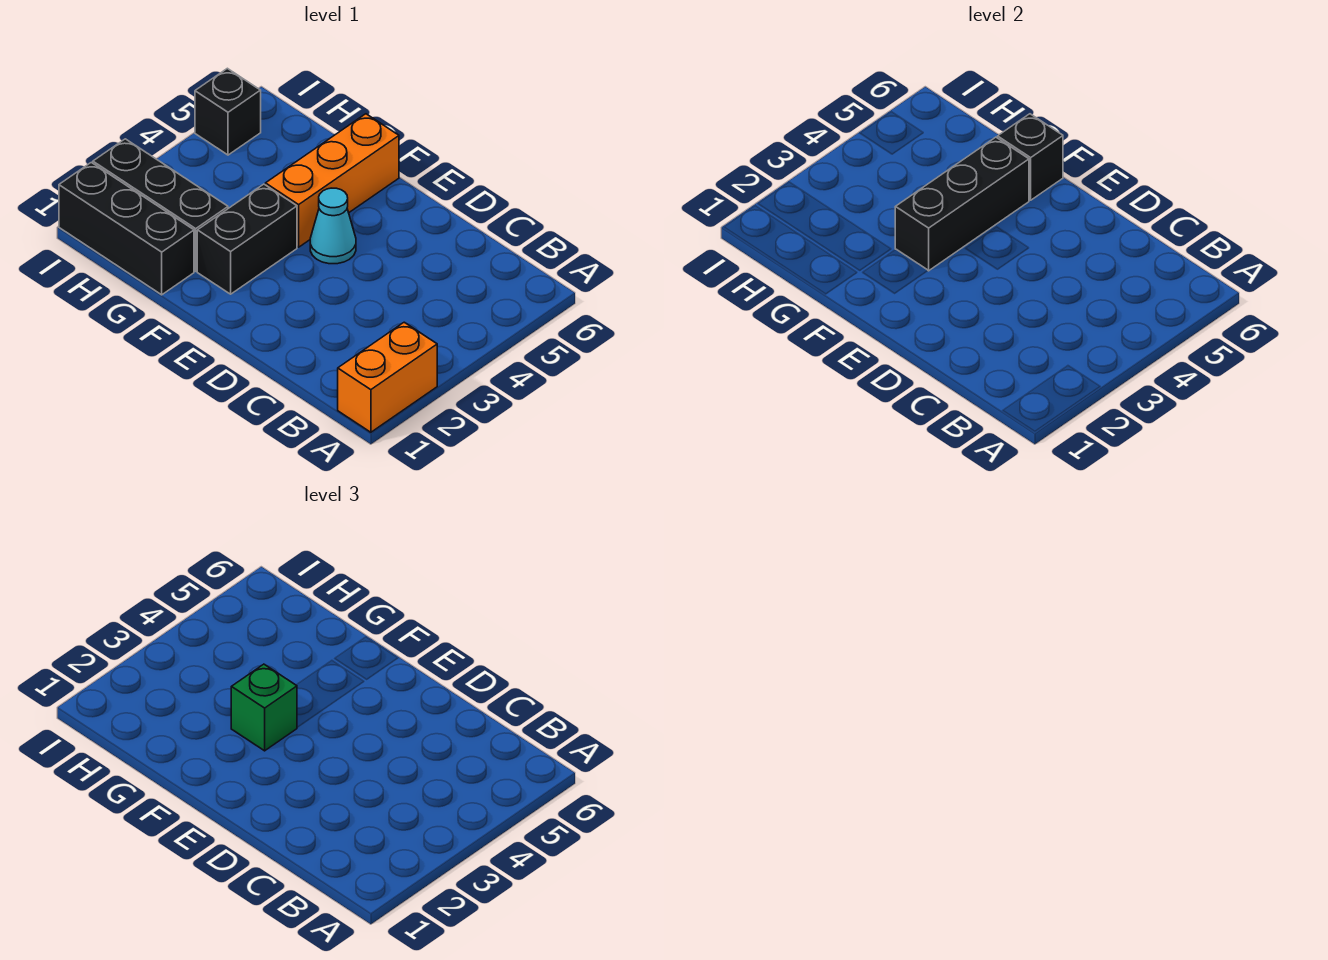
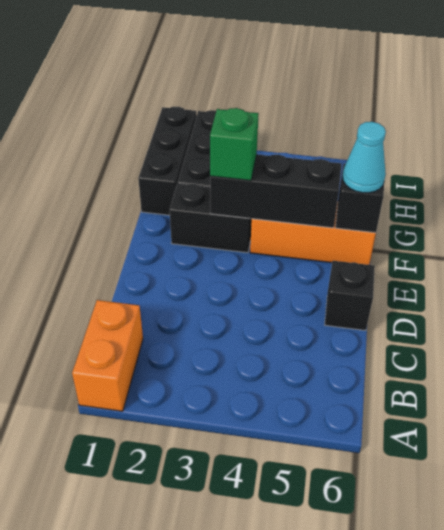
orange brick A1:A2 level 1 -> orange brick A1:B1 level 1
cyan cone E4 level 1 -> cyan cone F6 level 3
black brick I5 level 1 -> black brick D6 level 1

